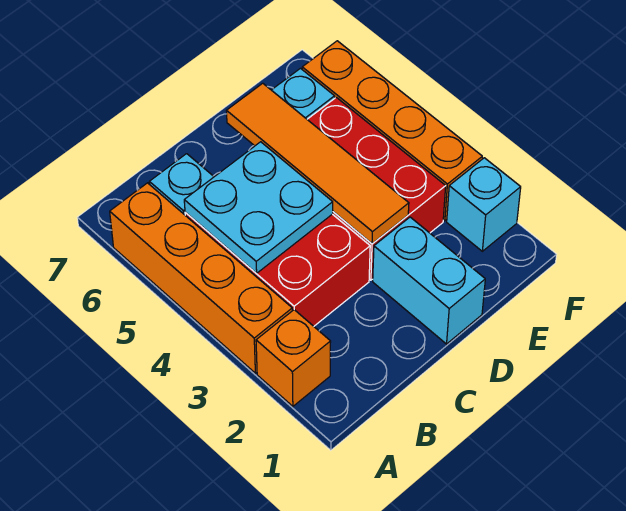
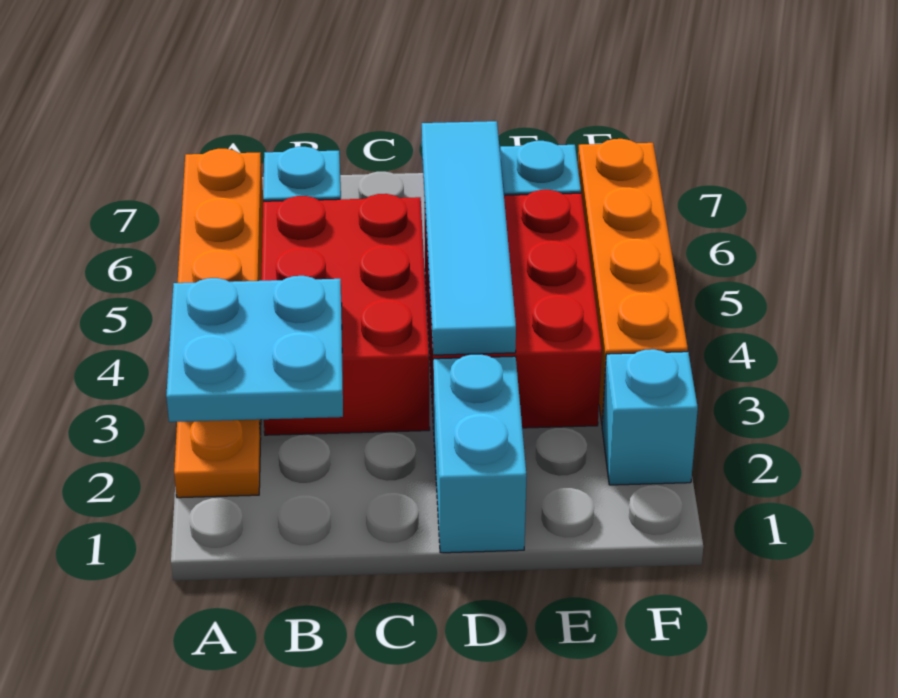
orange brick A2 level 1 -> orange plate A2 level 1
cyan plate B4:C5 level 2 -> cyan plate A2:B3 level 2
orange tile D3:D6 level 2 -> cyan tile D3:D6 level 2

